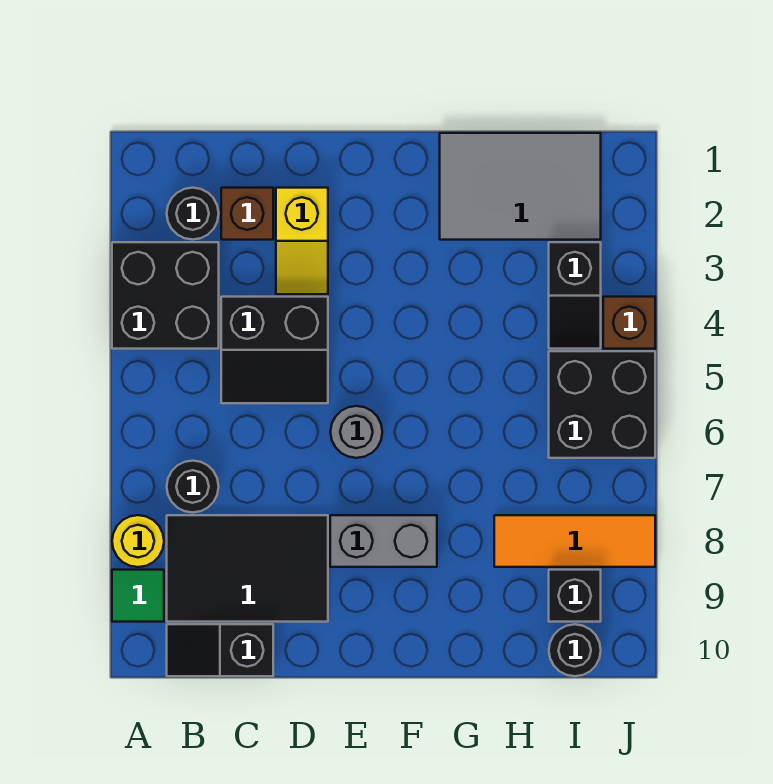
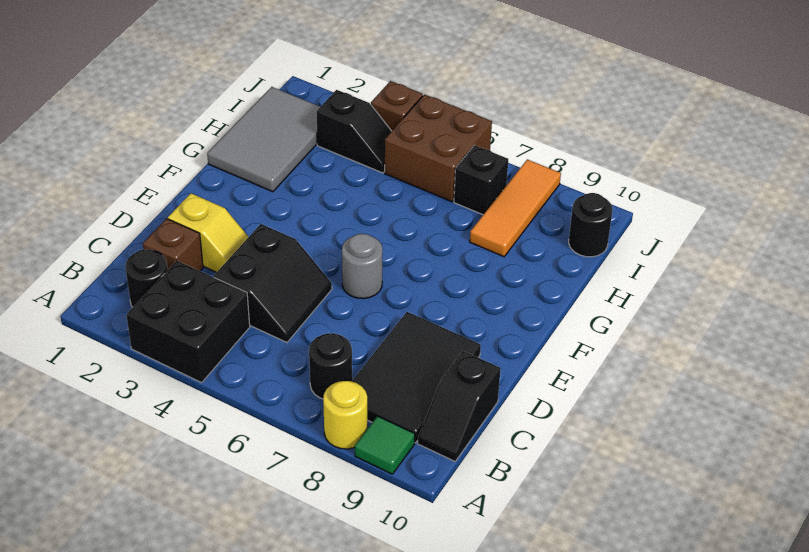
grey brick E8:F8 level 1 -> none
black brick I5:J6 level 1 -> brown brick I5:J6 level 1
black brick I9 level 1 -> black brick I7 level 1

